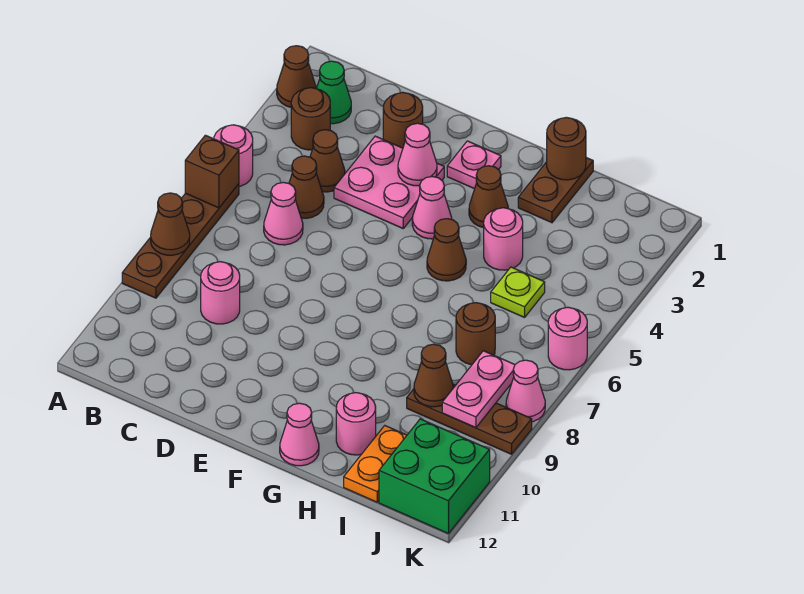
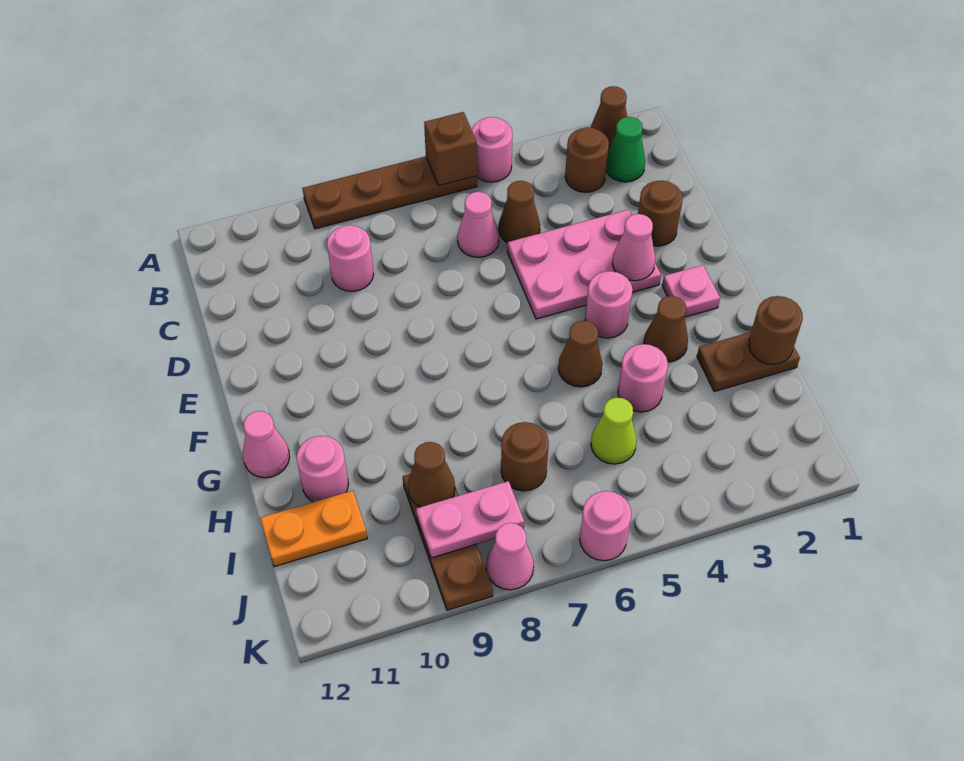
brown cone A8 level 2 -> none
brown cone C4 level 1 -> none
pink plate D3:E4 level 1 -> pink plate D3:E5 level 1
pink cone F4 level 1 -> pink round brick F4 level 1
lime plate I5 level 1 -> lime cone I5 level 1
green brick J11:K12 level 1 -> none

